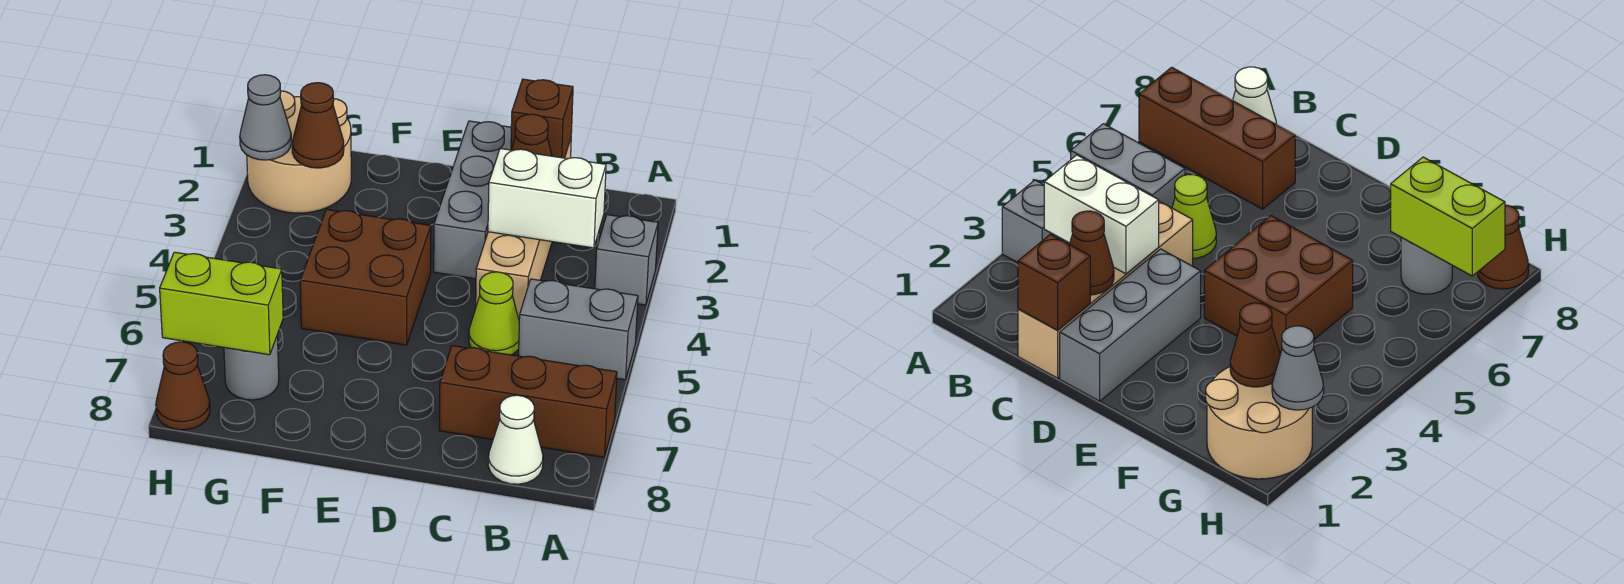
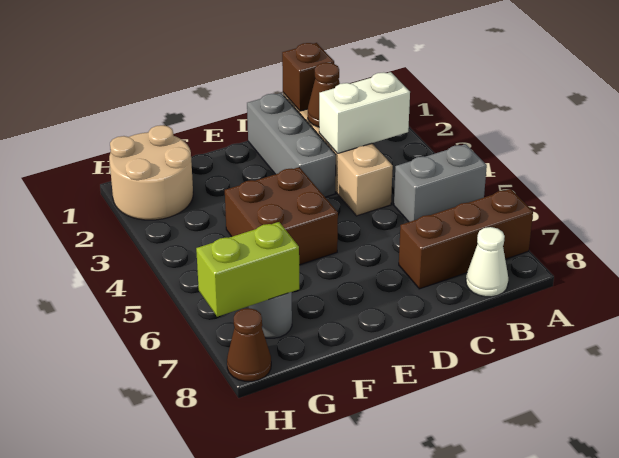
grey brick A3 level 1 -> none
lime cone C5 level 1 -> none
brown cone G2 level 2 -> none
grey cone H2 level 2 -> none

